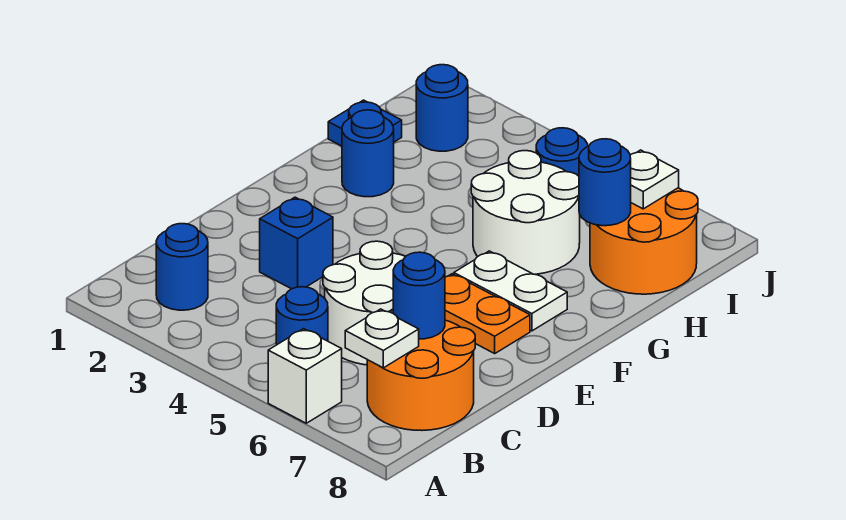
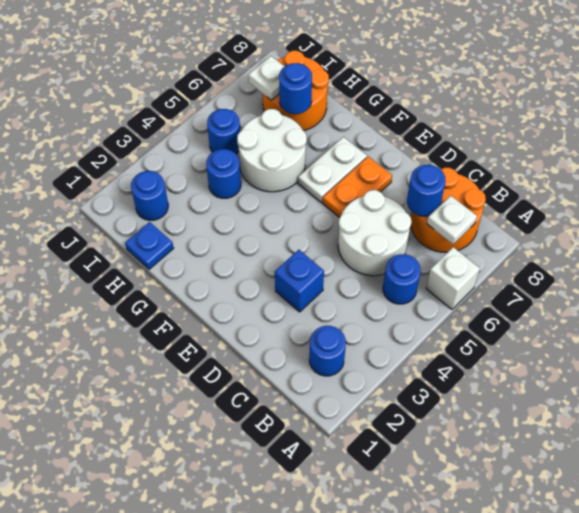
blue round brick G2 level 1 -> blue round brick H4 level 1

